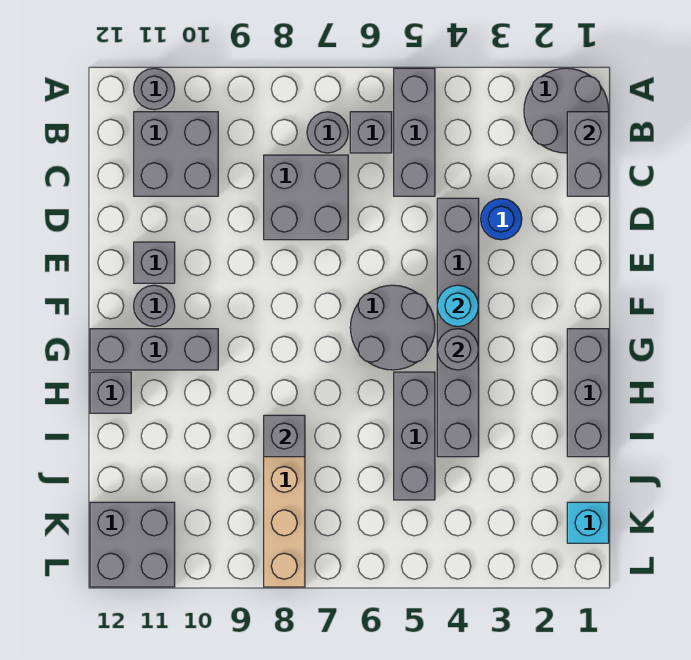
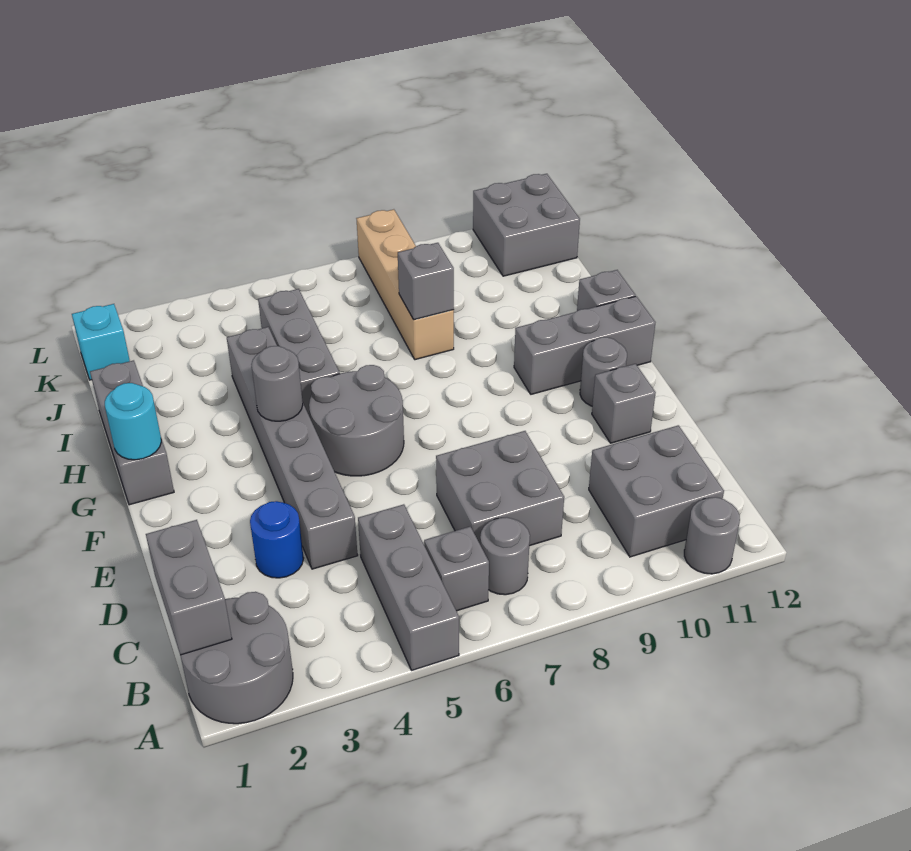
cyan round brick F4 level 2 -> cyan round brick G1 level 2

